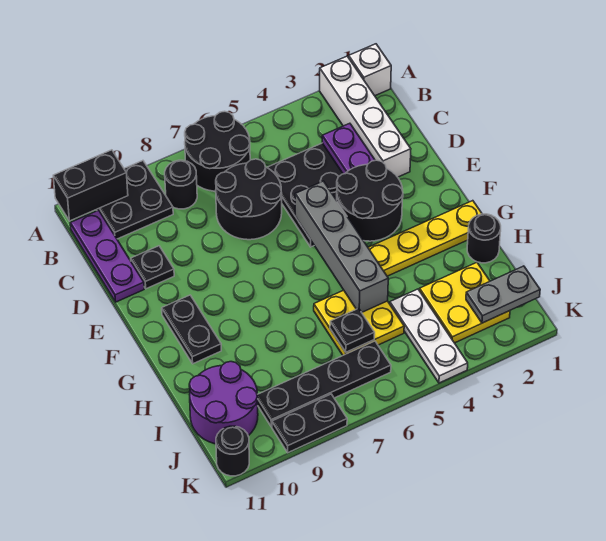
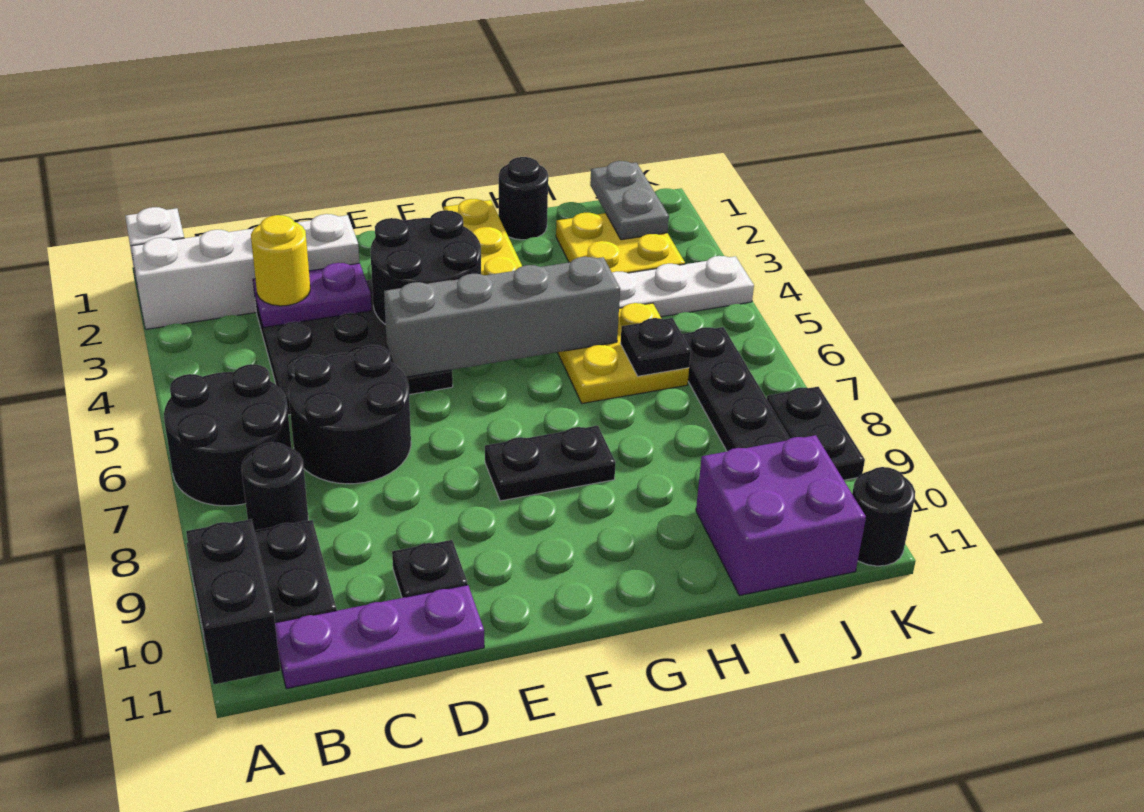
none -> yellow round brick C3 level 3
black plate F10:G10 level 1 -> black plate F8:G8 level 1
purple round brick I10:J11 level 1 -> purple brick I10:J11 level 1

